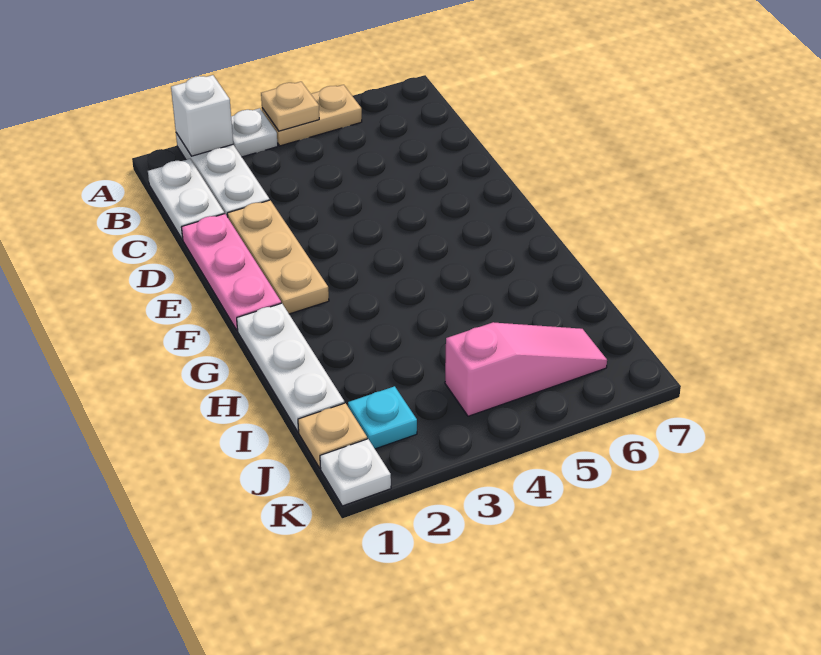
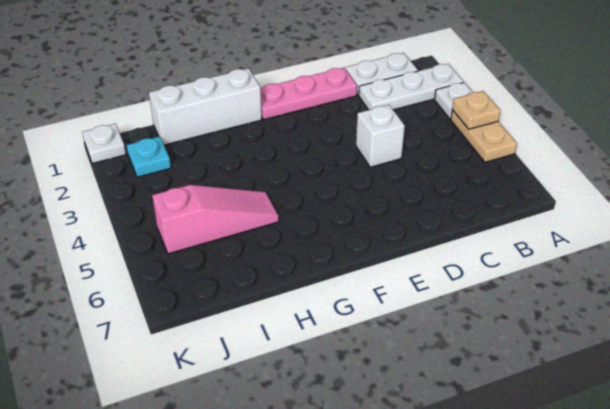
white brick A2 level 2 -> white brick D4 level 1
tan plate D2:F2 level 1 -> none
white plate G1:I1 level 1 -> white brick G1:I1 level 1
tan plate J1 level 1 -> none
pink slope J4:J6 level 1 top 4 -> pink slope H5:J5 level 1 top J

